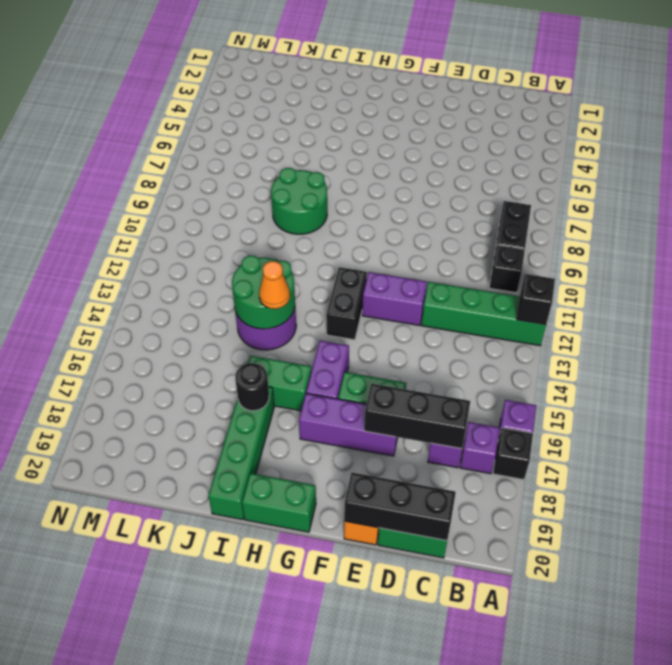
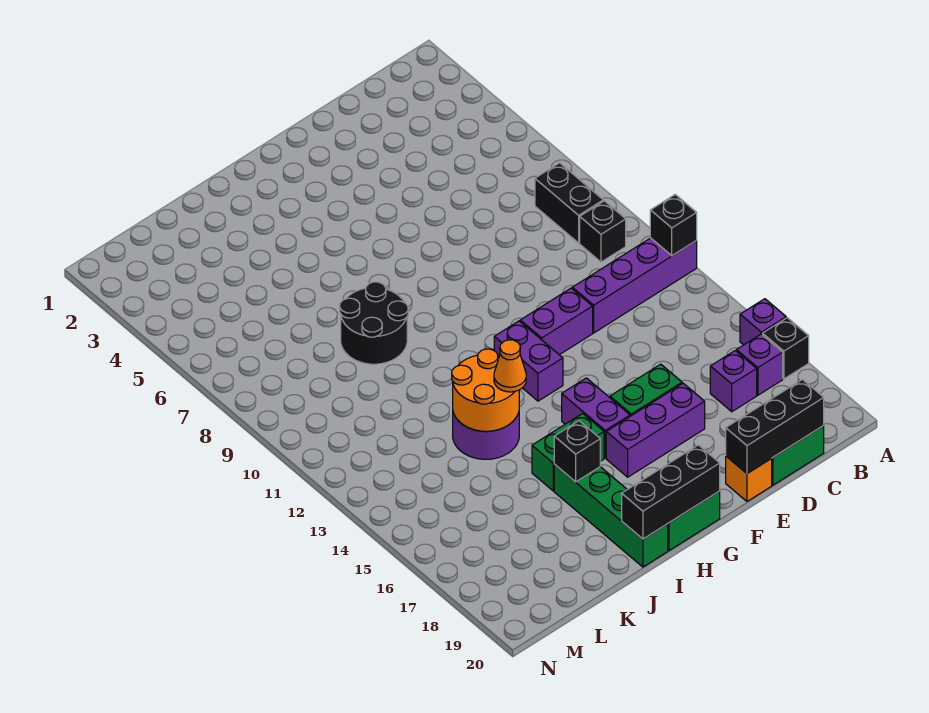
green brick A12:D12 level 1 -> purple brick A12:D12 level 1
black brick C17:E17 level 2 -> black brick G20:I20 level 2
black brick G12:G13 level 1 -> purple brick G12:G13 level 1
green round brick I8:J9 level 1 -> black round brick I8:J9 level 1
green round brick I13:J14 level 2 -> orange round brick I13:J14 level 2
black round brick I17 level 2 -> black brick I17 level 2

